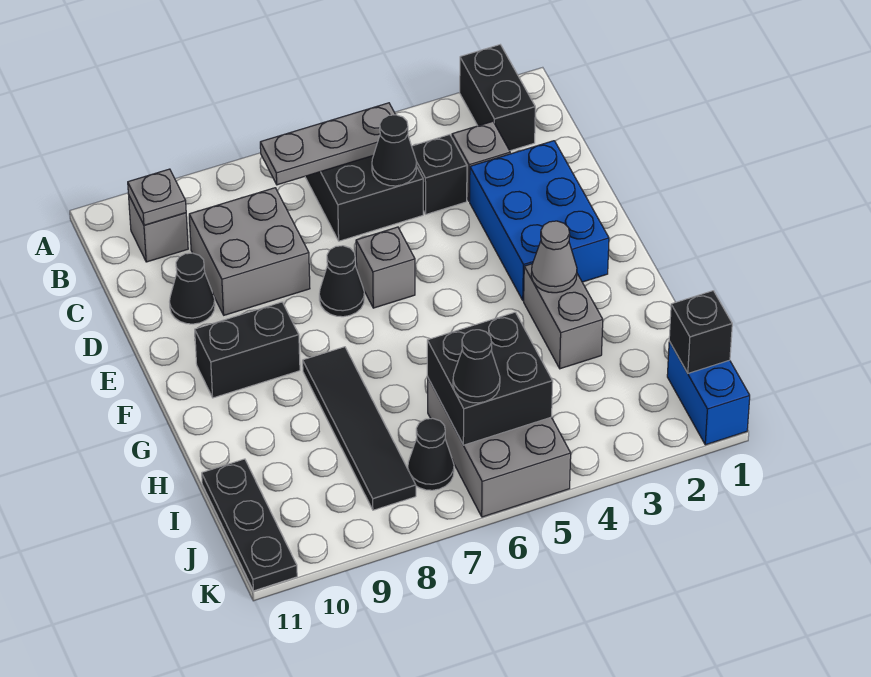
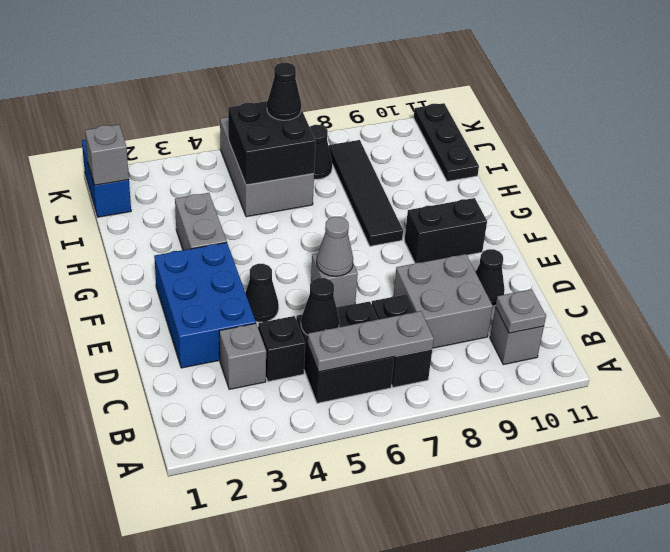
black brick A2:B2 level 1 -> black brick B7:C7 level 1
black cone E7 level 1 -> black cone E4 level 1
grey cone G3 level 2 -> grey cone E6 level 2
black brick J1 level 2 -> grey brick J1 level 2

